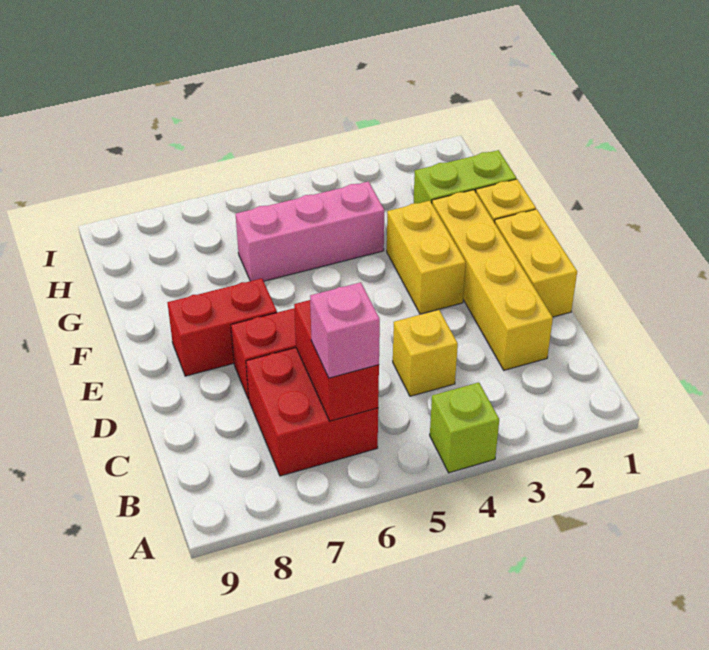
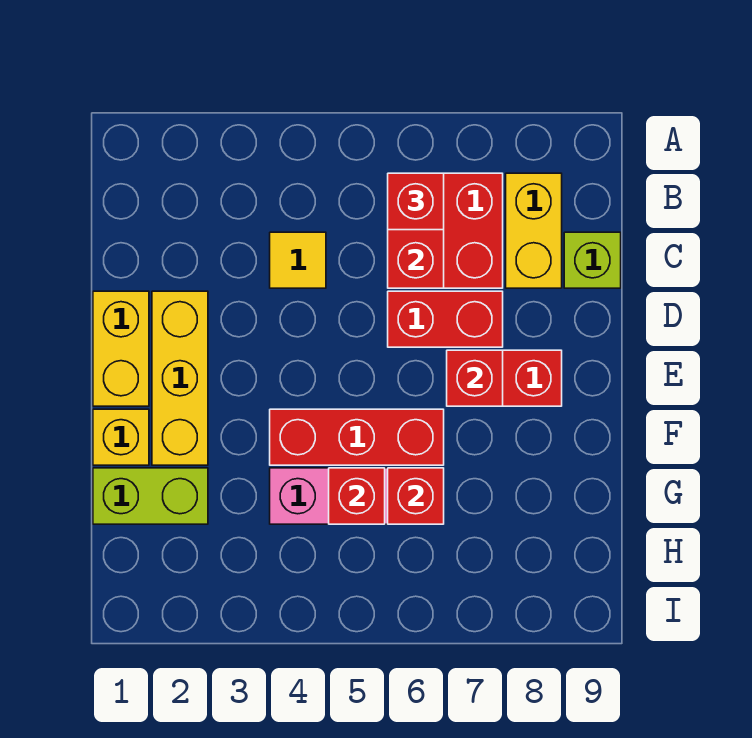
lime brick A4 level 1 -> lime brick C9 level 1
pink brick B6 level 3 -> red brick B6 level 3
yellow brick C2:F2 level 1 -> yellow brick D2:F2 level 1
yellow brick C4 level 1 -> yellow tile C4 level 1
yellow brick E3:F3 level 1 -> yellow brick B8:C8 level 1
none -> red brick E7 level 2
none -> red brick F4:F6 level 1
none -> red brick G5 level 2
none -> red brick G6 level 2

